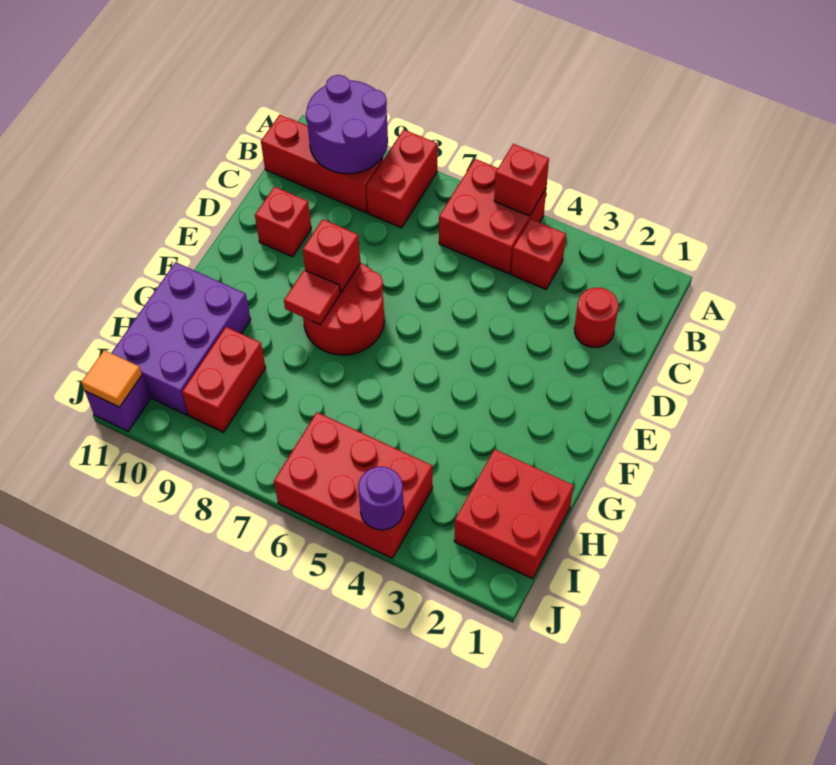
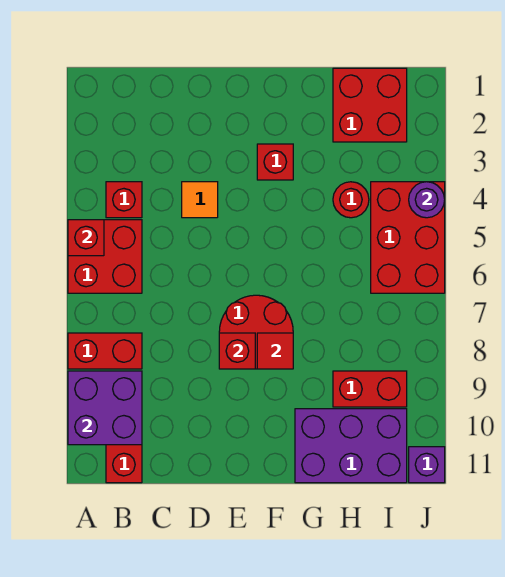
purple round brick A9:B10 level 2 -> purple brick A9:B10 level 2
red round brick C2 level 1 -> red round brick H4 level 1
red brick D10 level 1 -> red brick F3 level 1
orange tile J11 level 2 -> orange tile D4 level 1

